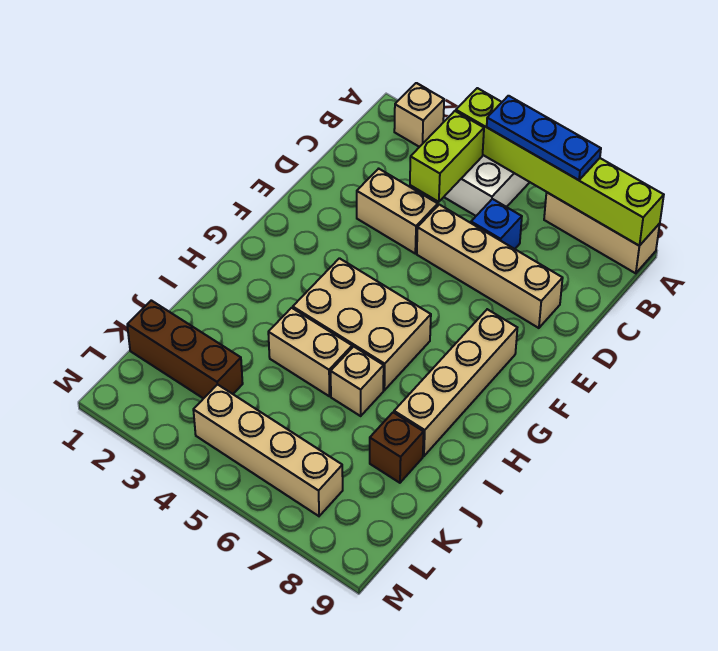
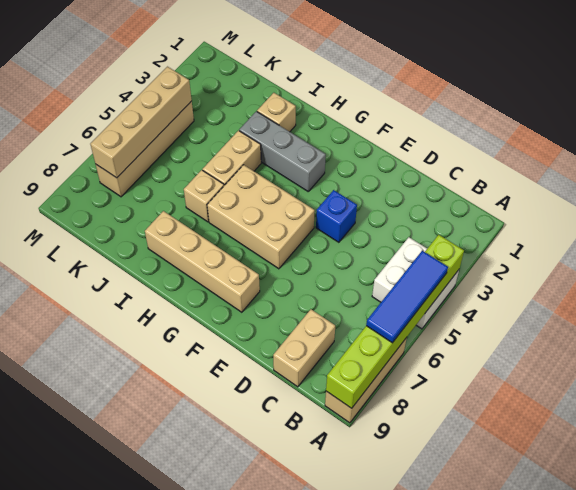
tan brick A2 level 1 -> tan brick I2 level 1
blue plate A5:A7 level 3 -> blue tile A5:A7 level 3
lime brick B4:C4 level 2 -> none
blue brick C6 level 1 -> blue brick E4 level 1
tan brick D3:D4 level 1 -> tan brick C8:C9 level 1
tan brick D5:D8 level 1 -> tan brick L4:L7 level 2
none -> grey brick G3:I3 level 1
tan brick G4:H6 level 1 -> tan brick F5:H6 level 1
brown brick J8 level 1 -> none
brown brick K1:K3 level 1 -> none

